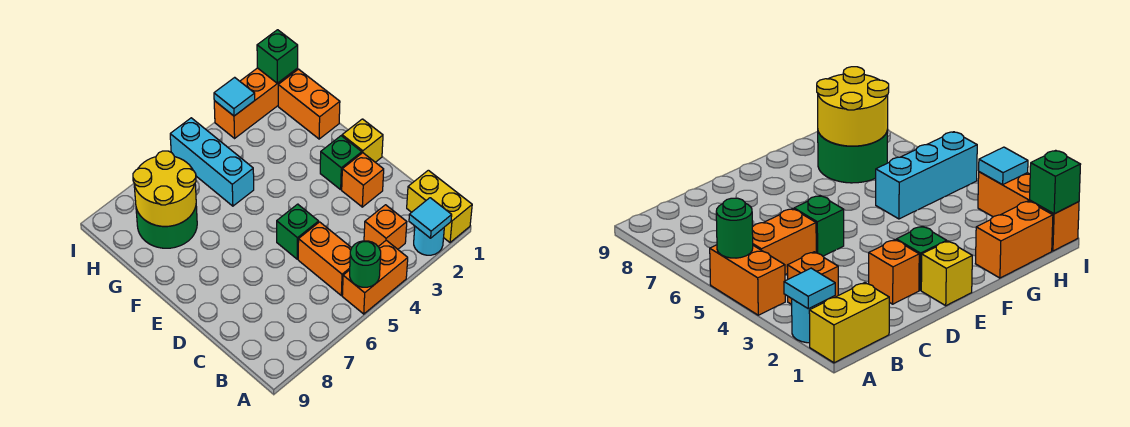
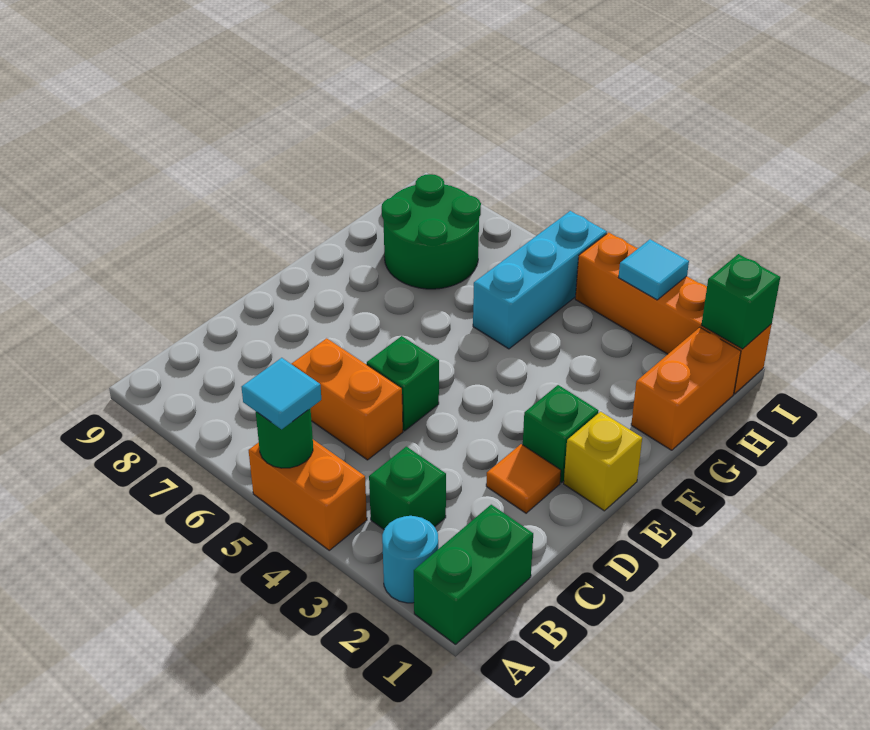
yellow brick A1:B1 level 1 -> green brick A1:B1 level 1
cyan tile A2 level 2 -> cyan tile A5 level 3
orange brick B3 level 1 -> green brick B3 level 1
orange brick B5:C5 level 1 -> orange brick C5:C6 level 1
orange brick D2 level 1 -> orange tile D2 level 1
yellow round brick G7:H8 level 2 -> none
orange brick I1:I3 level 1 -> orange brick I1:I4 level 1

